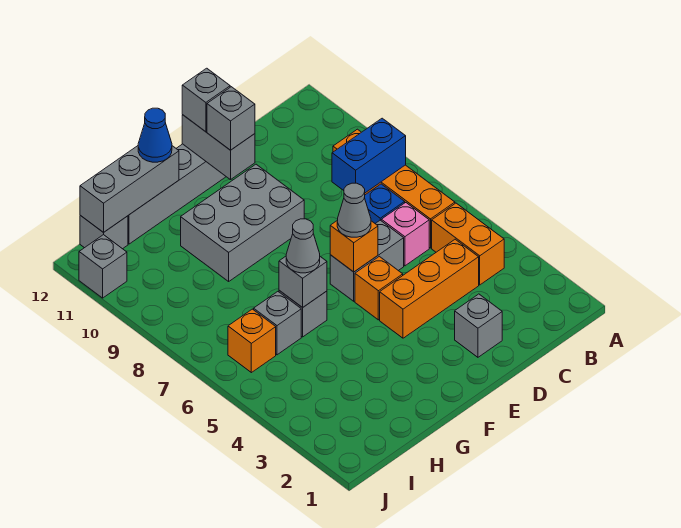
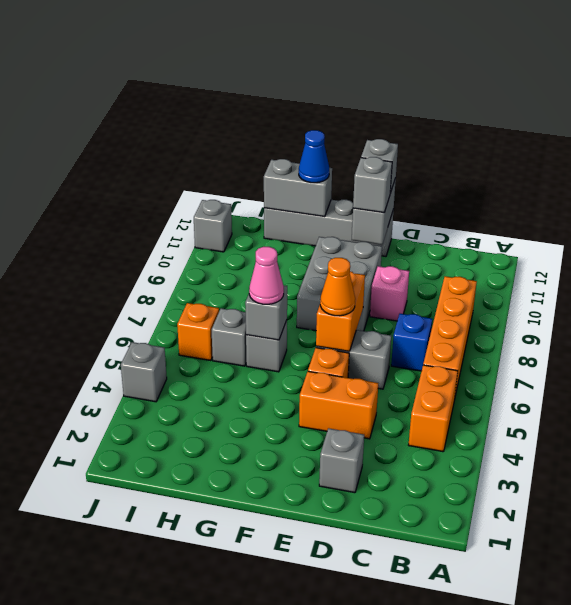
blue brick B8:C8 level 2 -> none
orange brick C4:E4 level 1 -> orange brick D4:E4 level 1
pink brick C6 level 1 -> pink brick D9 level 1
orange brick E6 level 2 -> orange brick E6:E7 level 2
grey cone E6 level 3 -> orange cone E6 level 3
grey brick E9:G10 level 1 -> grey brick E8:F10 level 1
grey cone G6 level 3 -> pink cone G6 level 3
grey brick G12:I12 level 2 -> grey brick G12:H12 level 2
grey brick I12 level 1 -> grey brick J4 level 1

